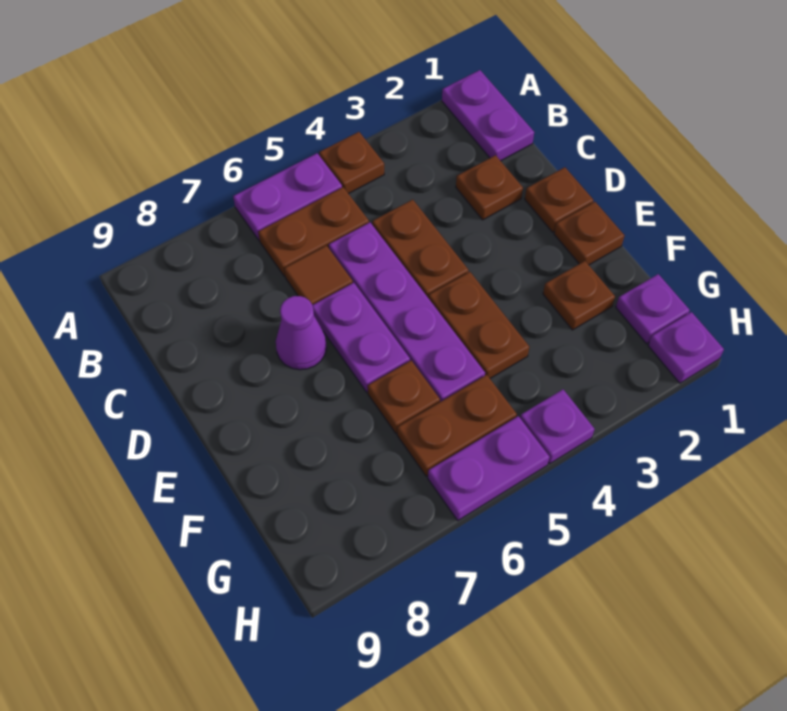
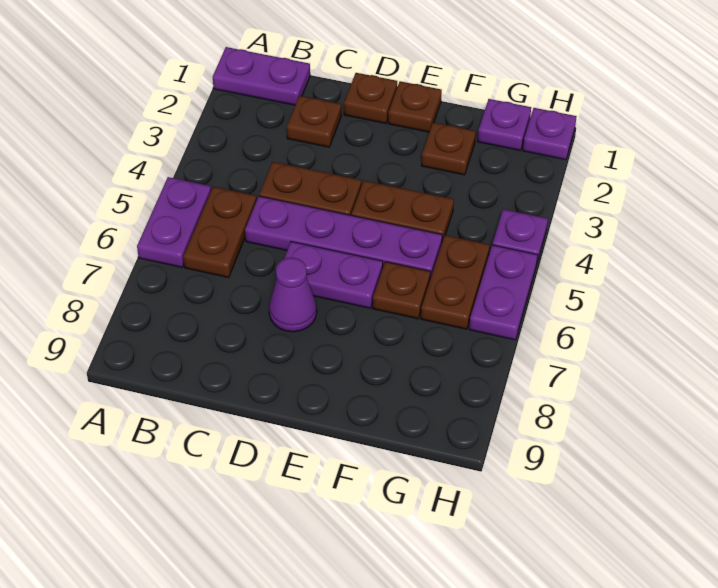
brown plate A4 level 1 -> none
brown tile C6 level 1 -> none

